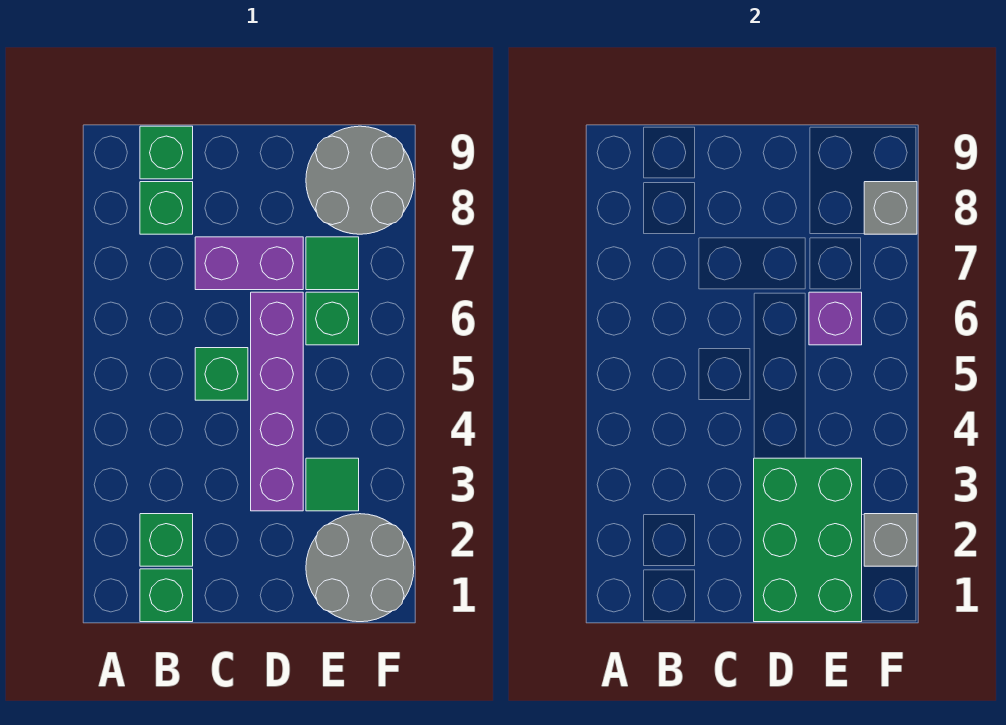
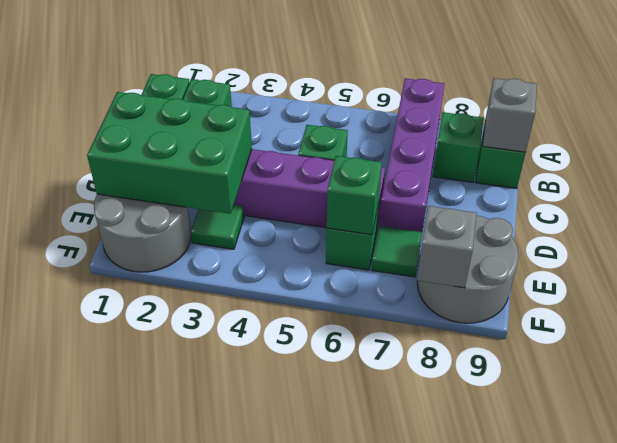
purple brick C7:D7 level 1 -> purple brick A7:D7 level 1
purple brick E6 level 2 -> green brick E6 level 2
grey brick F2 level 2 -> grey brick B9 level 2

